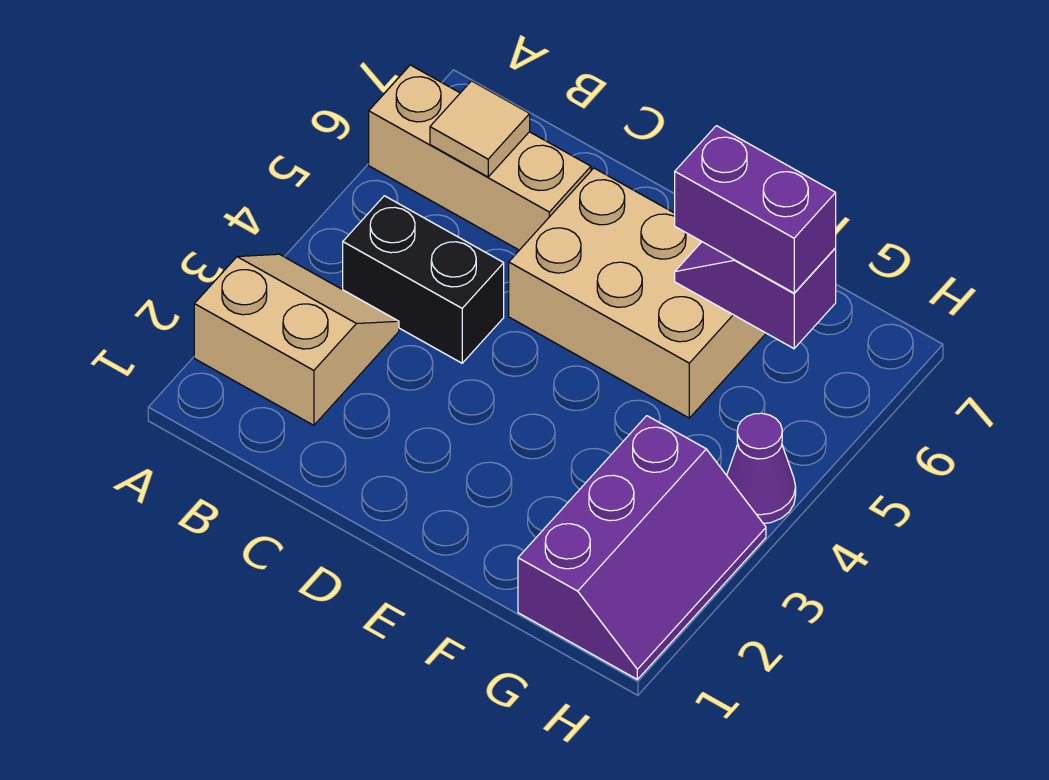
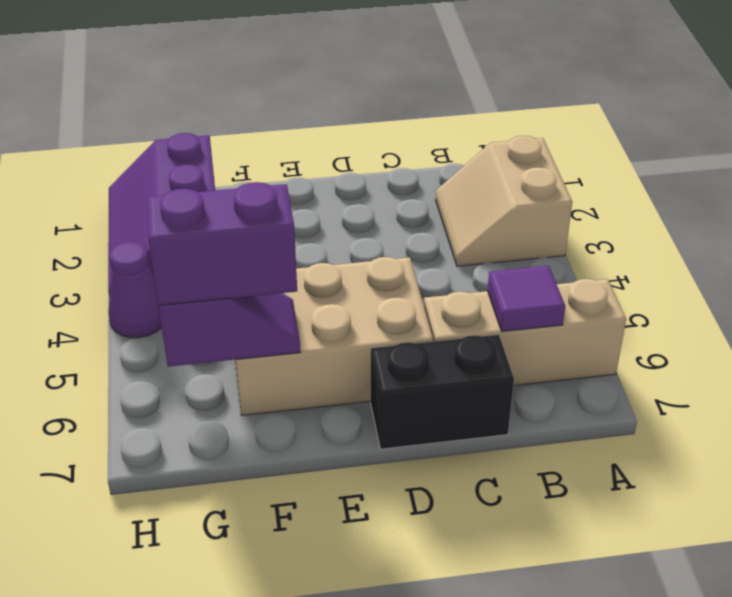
tan slope A2:B3 level 1 top 2 -> tan slope A2:B3 level 1 top A
black brick B4:C4 level 1 -> black brick C7:D7 level 1
tan tile B6 level 2 -> purple tile B6 level 2

